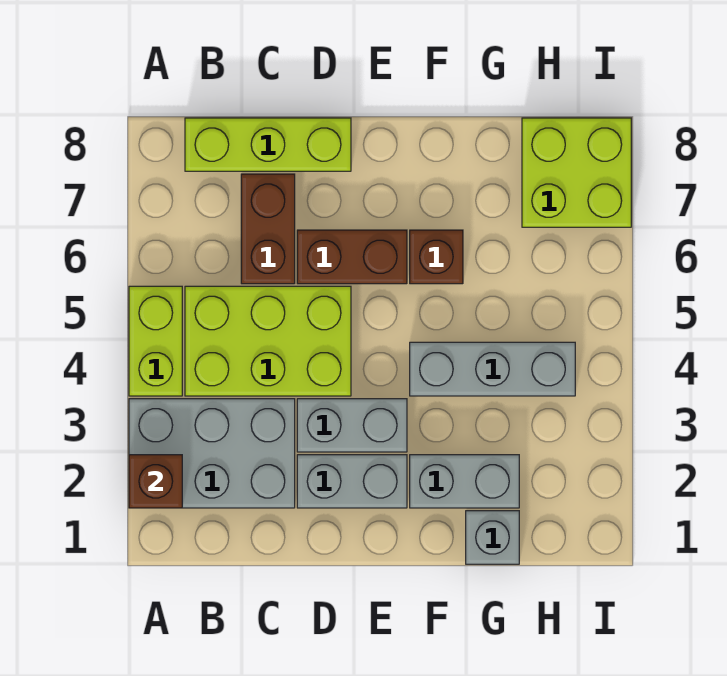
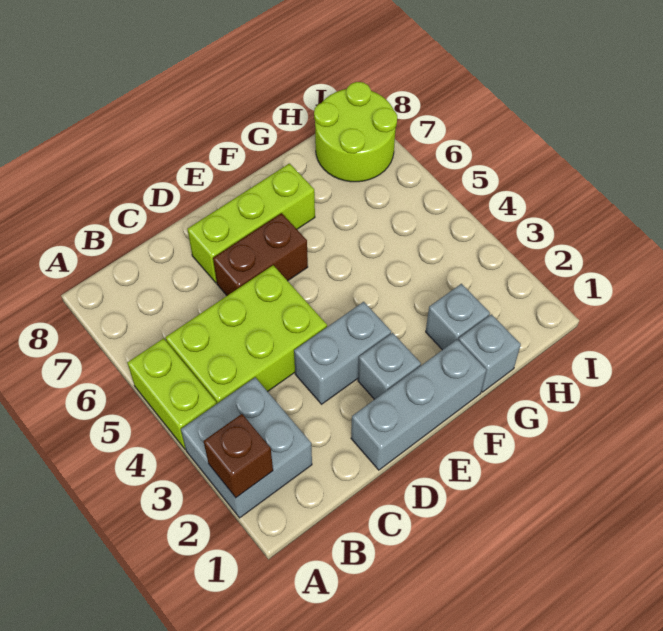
grey brick A2:C3 level 1 -> grey brick A2:B3 level 1
lime brick B8:D8 level 1 -> lime brick D7:F7 level 1
brown brick C6:C7 level 1 -> none
grey brick D2:E2 level 1 -> grey brick E2 level 1
grey brick F2:G2 level 1 -> grey brick G2 level 1
grey brick F4:H4 level 1 -> grey brick D1:F1 level 1
brown brick F6 level 1 -> none
lime brick H7:I8 level 1 -> lime round brick H7:I8 level 1

